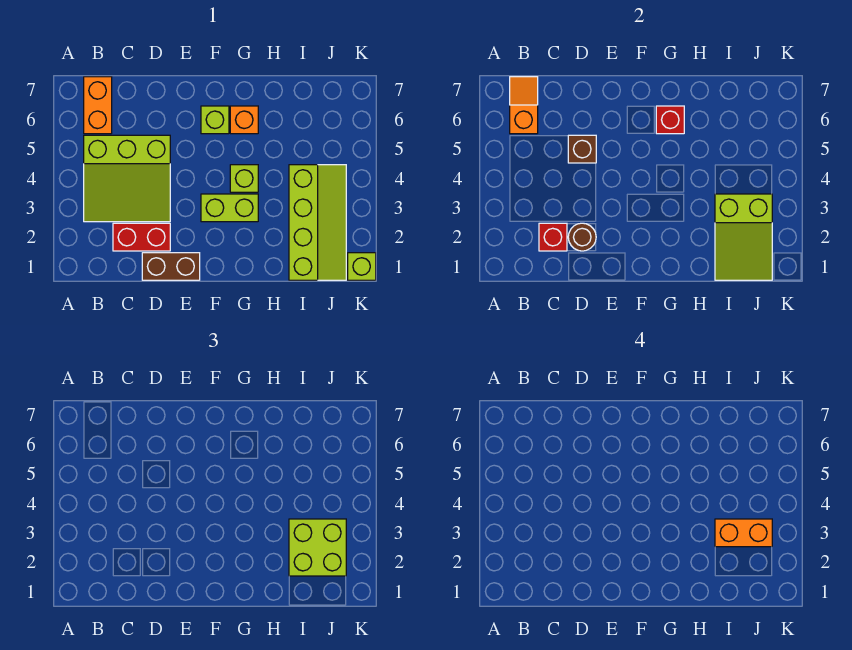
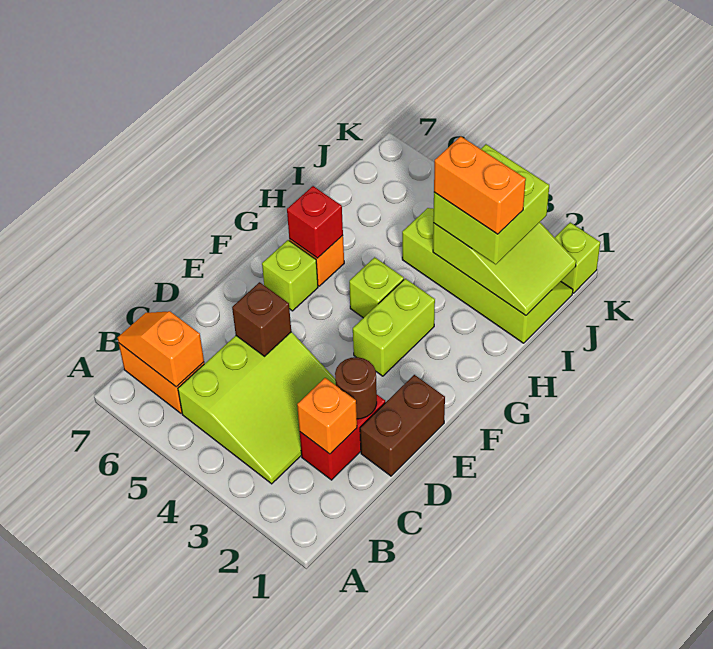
red brick C2 level 2 -> orange brick C2 level 2
orange brick I3:J3 level 4 -> orange brick I2:I3 level 4

